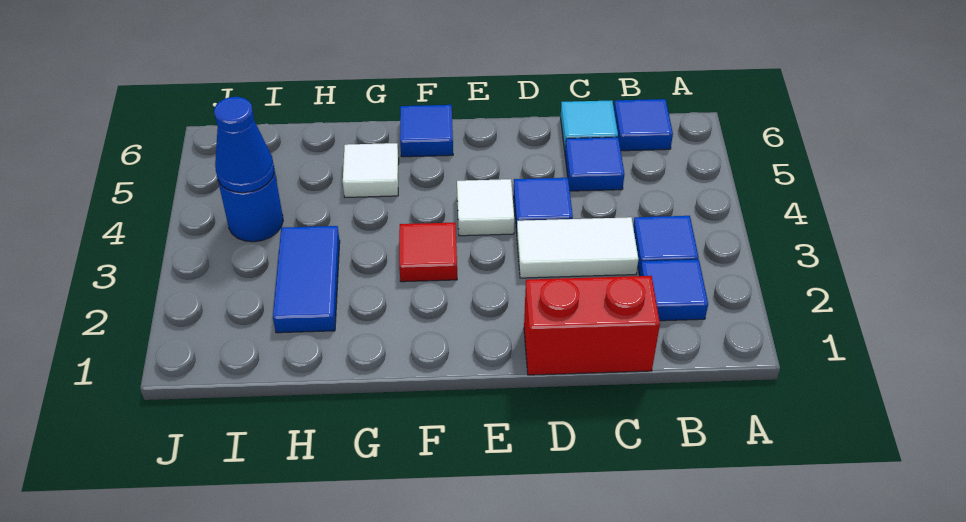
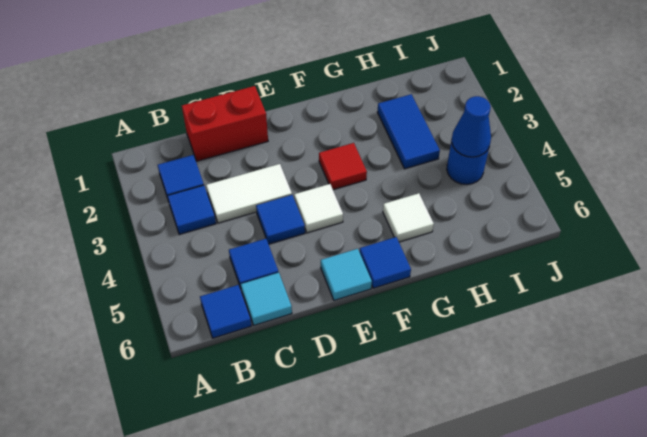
none -> cyan tile E6 level 1

